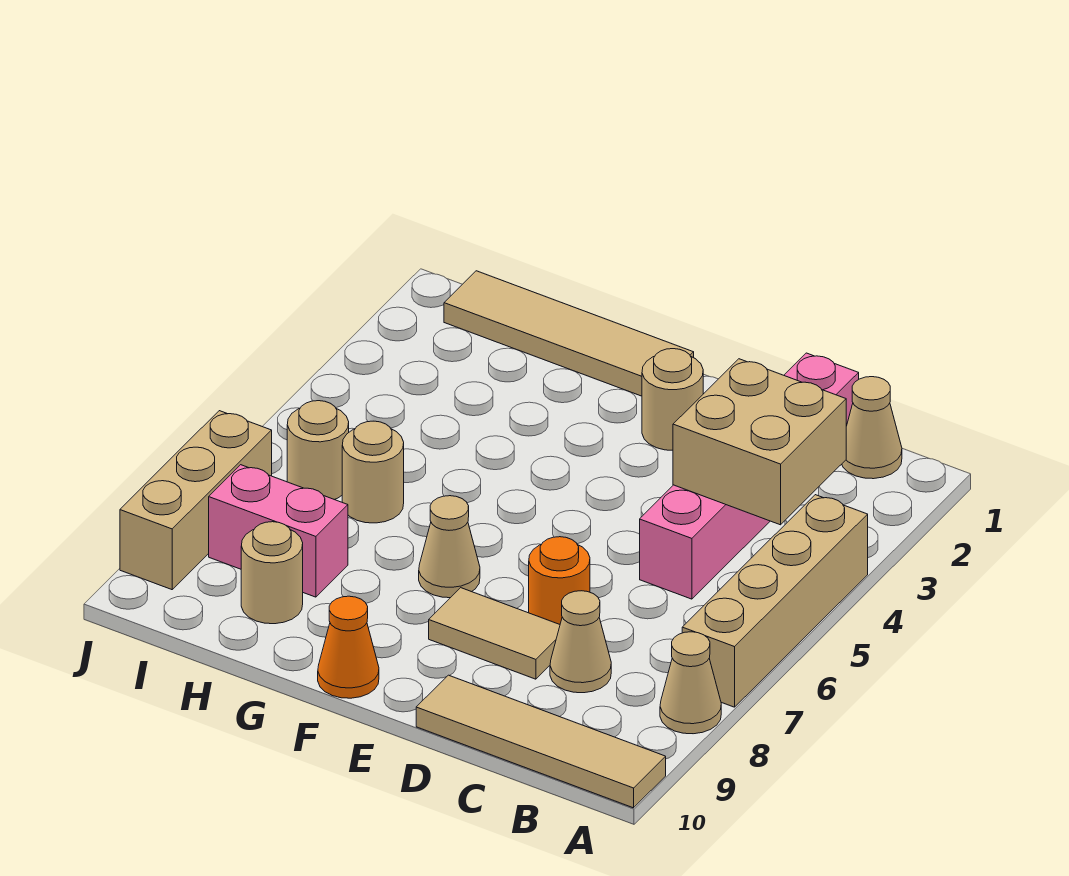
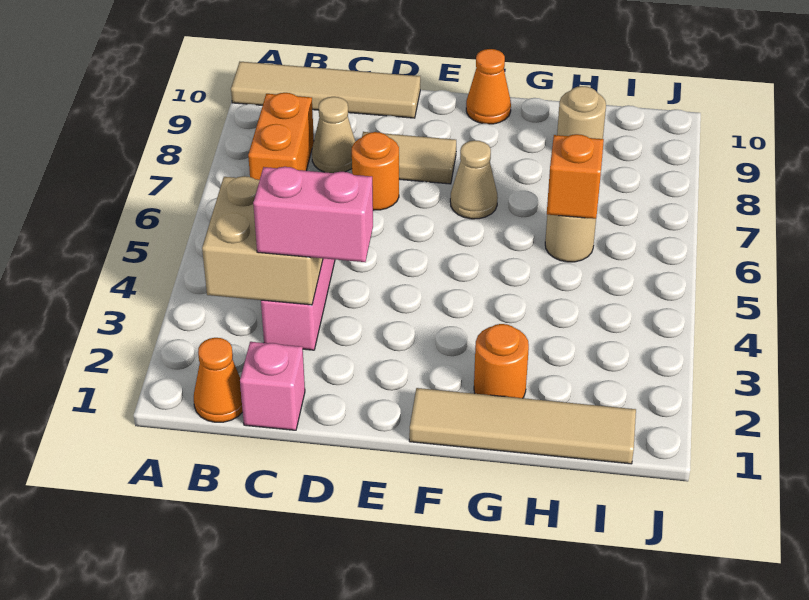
tan brick A4:A7 level 1 -> none
tan cone A8 level 1 -> none
tan cone B1 level 1 -> orange cone B1 level 1
none -> orange brick B7:B8 level 1
tan round brick E2 level 1 -> none
none -> orange round brick G2 level 1
none -> orange brick H6 level 2
pink brick H8:I8 level 1 -> pink brick C3:D3 level 3
tan round brick I6 level 1 -> none
tan brick J7:J9 level 1 -> none

